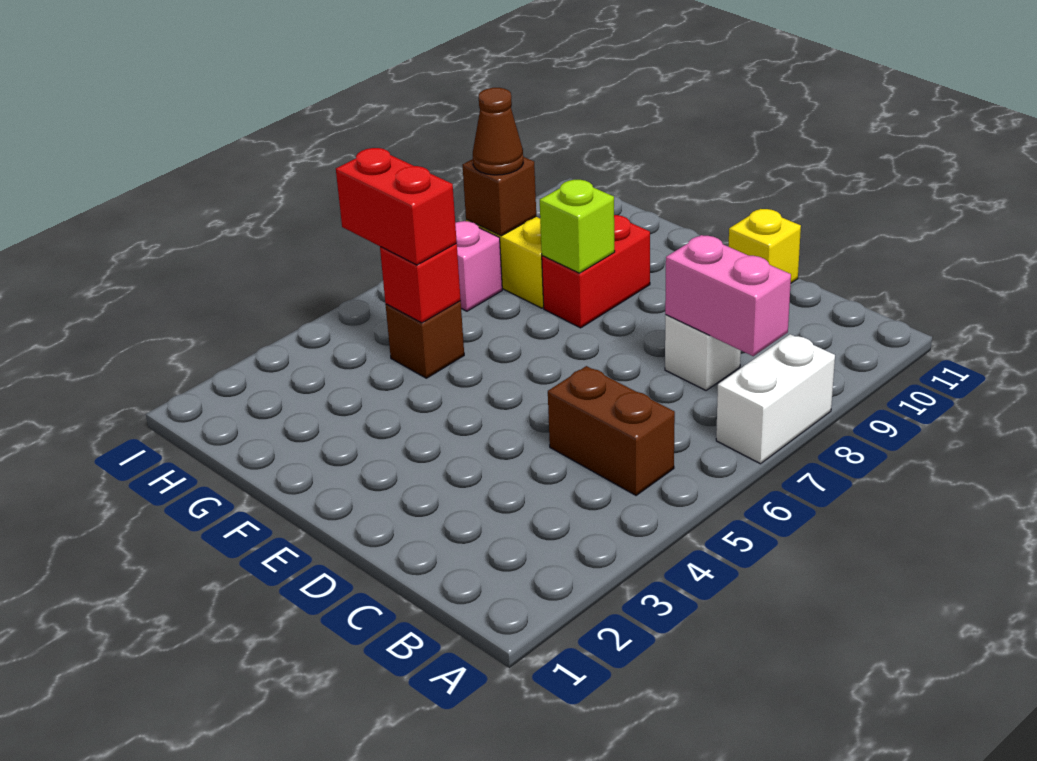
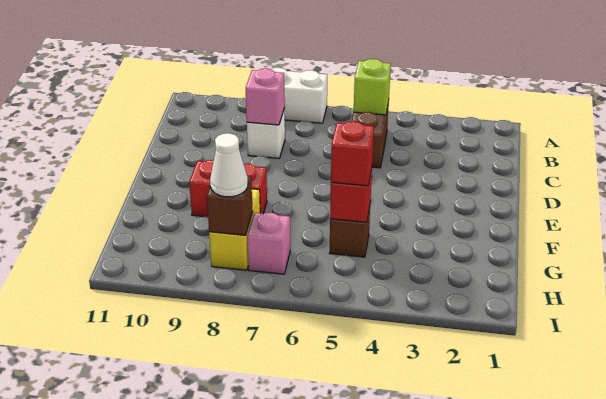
pink brick B8:C8 level 2 -> pink brick C8 level 2
yellow brick D11 level 1 -> none
lime brick F8 level 2 -> lime brick B5 level 2
red brick G5:H5 level 3 -> red brick G5 level 3
brown cone H8 level 3 -> white cone H8 level 3

